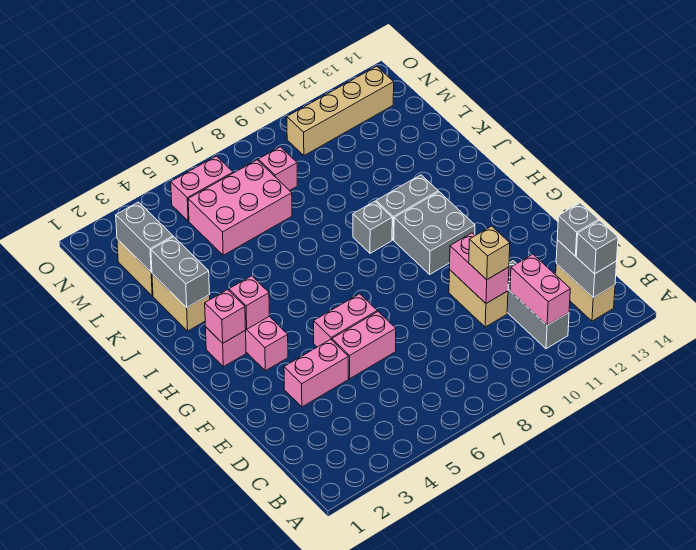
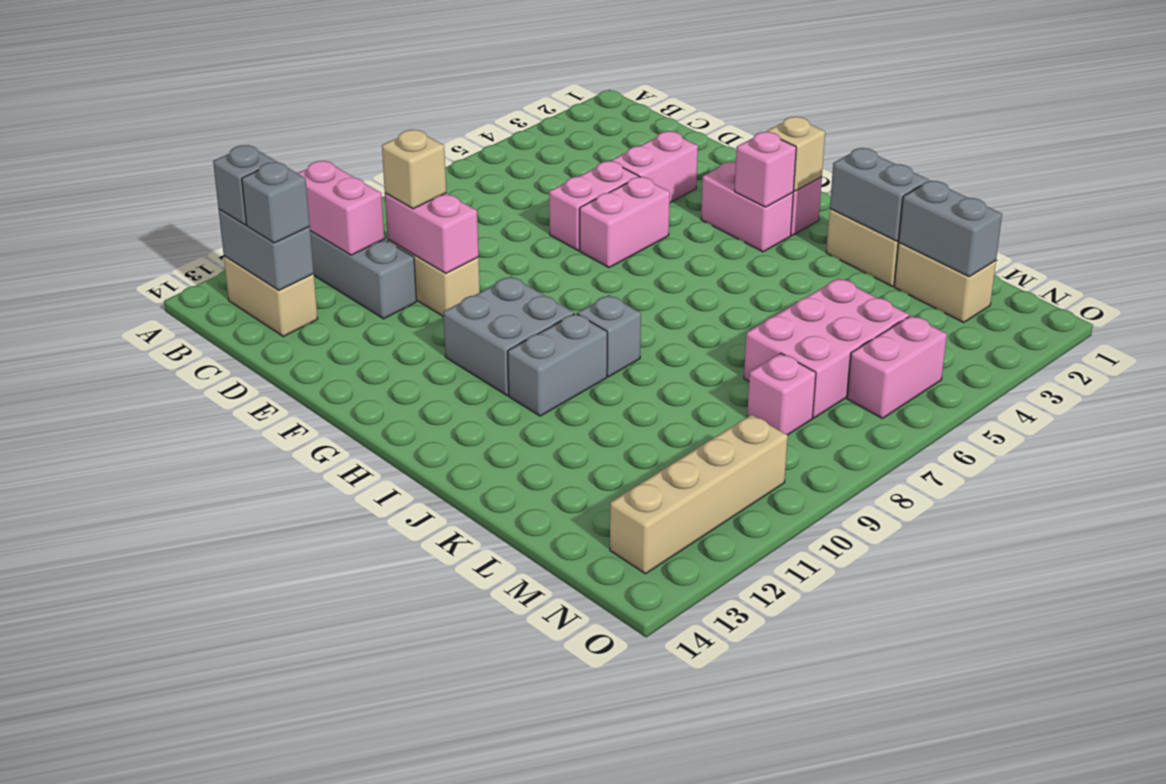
pink brick H2 level 2 -> tan brick H2 level 2

